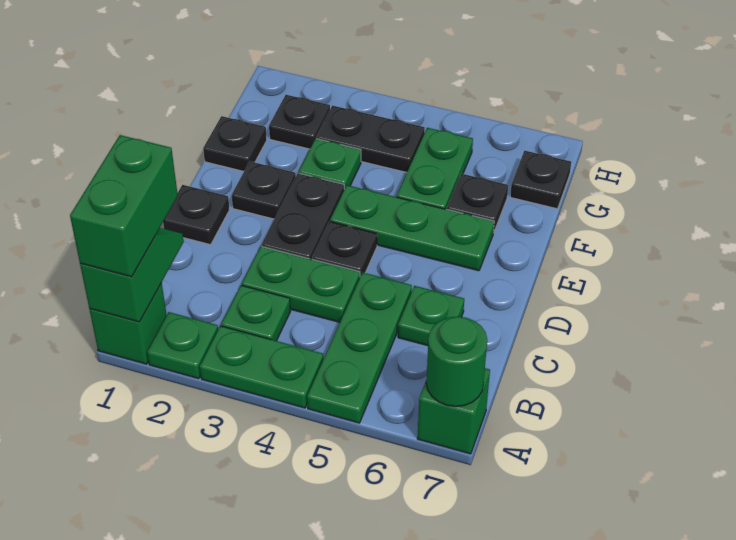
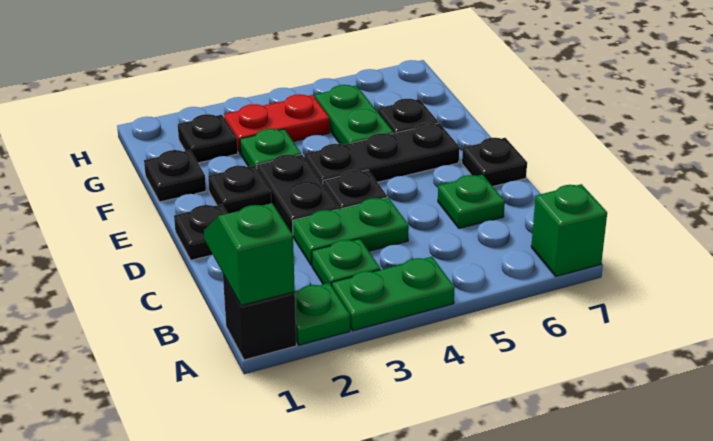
green brick A1 level 1 -> black brick A1 level 1
green brick A1:B1 level 3 -> none
green plate A5:C5 level 1 -> none
green round brick A7 level 2 -> none
green plate E4:E6 level 1 -> black plate E4:E6 level 1
black plate G3:G4 level 1 -> red plate G3:G4 level 1
black plate G7 level 1 -> black plate D7 level 1

